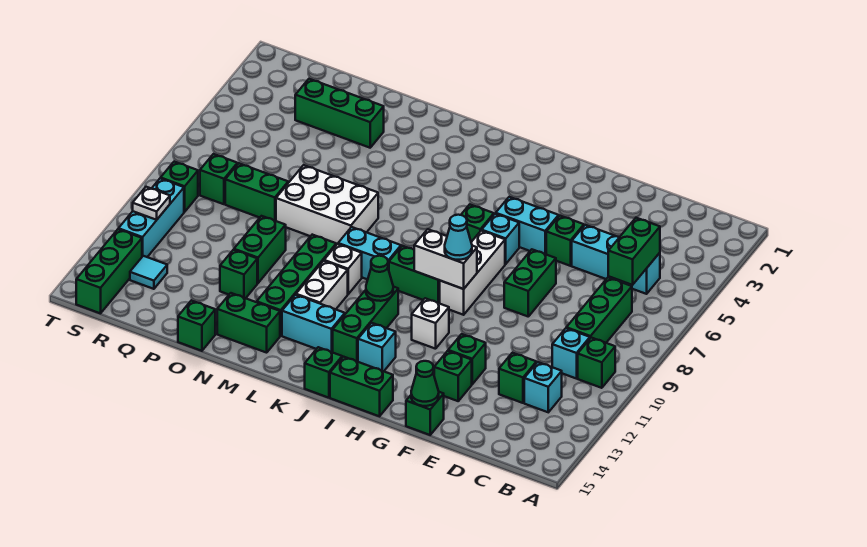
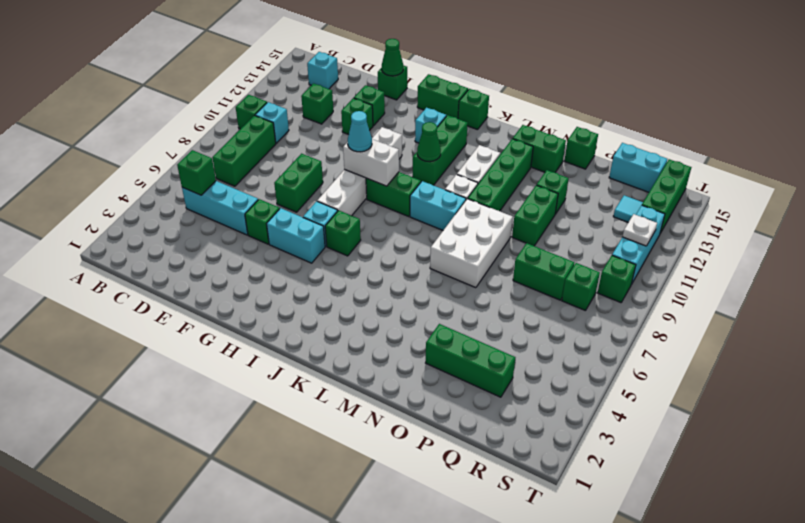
green brick C5:C6 level 2 -> green brick C5 level 2
cyan brick C12 level 1 -> cyan brick C14 level 1
cyan brick K13:L13 level 1 -> cyan brick Q15:R15 level 1
white brick M7:O8 level 1 -> white brick M7:N9 level 1

